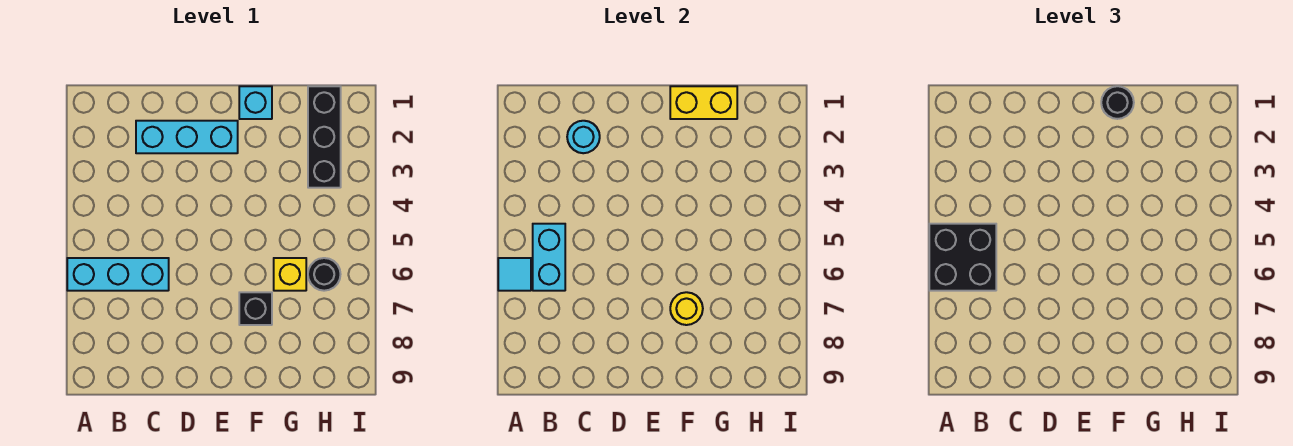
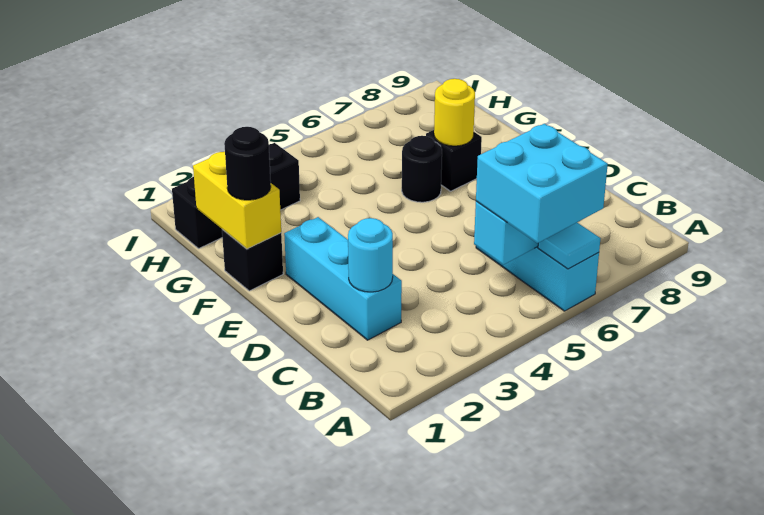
black brick A5:B6 level 3 -> cyan brick A5:B6 level 3
cyan brick F1 level 1 -> black brick F1 level 1
yellow brick G6 level 1 -> none
black round brick H6 level 1 -> black round brick F6 level 1

